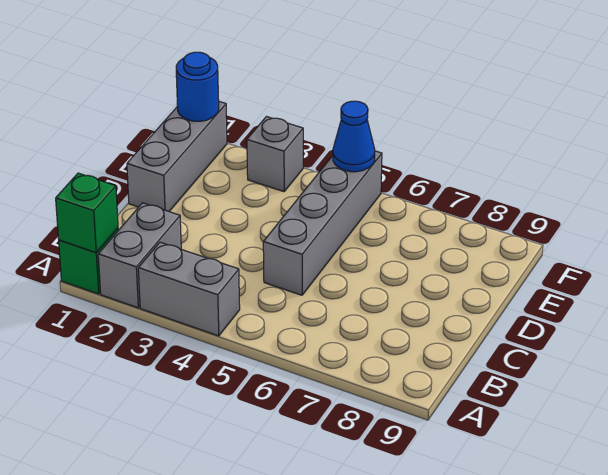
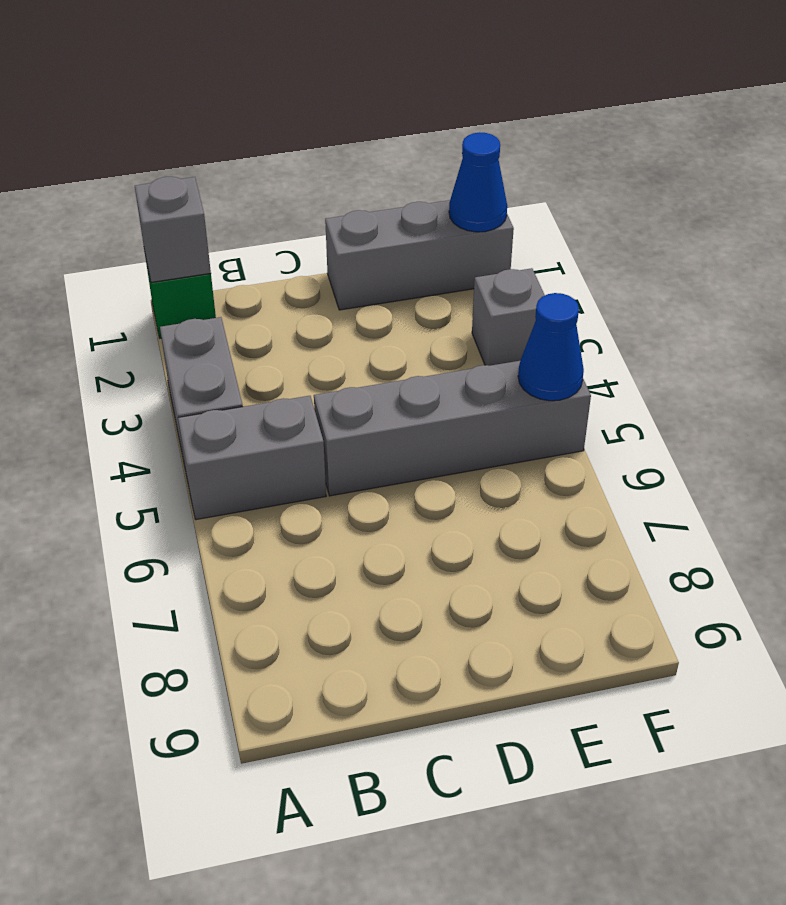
green brick A1 level 2 -> grey brick A1 level 2
grey brick A2:B2 level 1 -> grey brick A5:B5 level 1
blue round brick F1 level 2 -> blue cone F1 level 2

